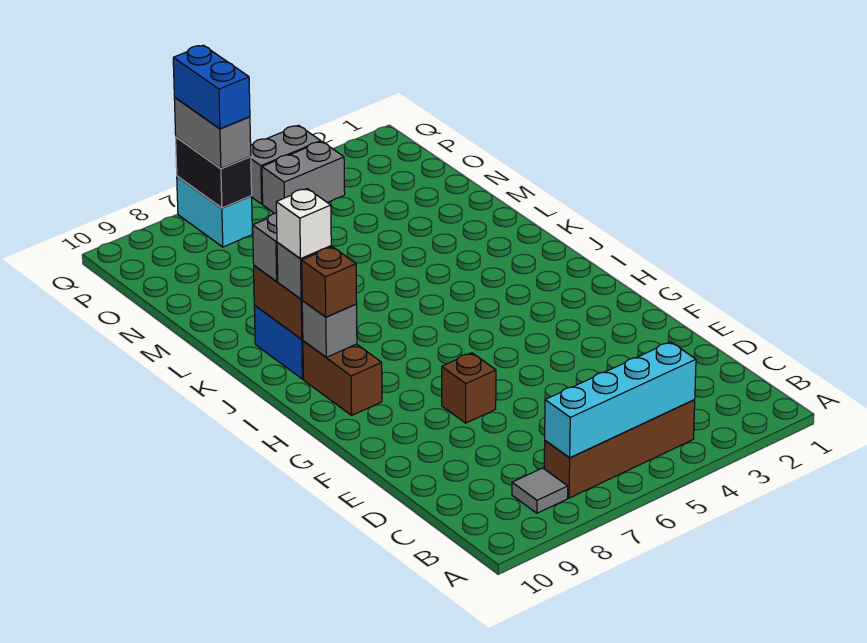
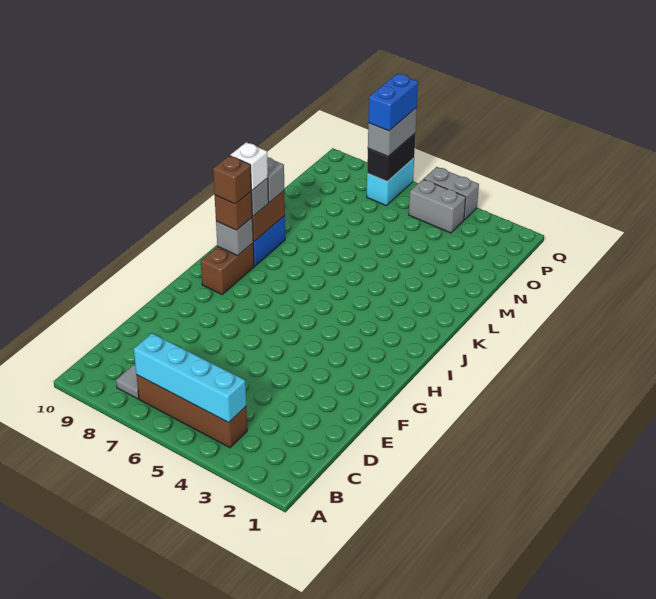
brown brick F7 level 1 -> brown brick I9 level 4

